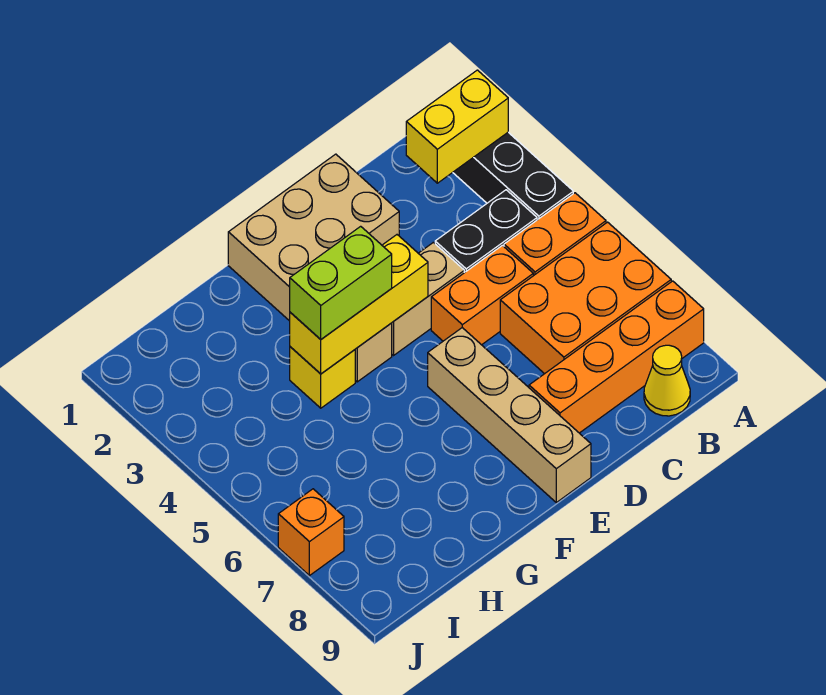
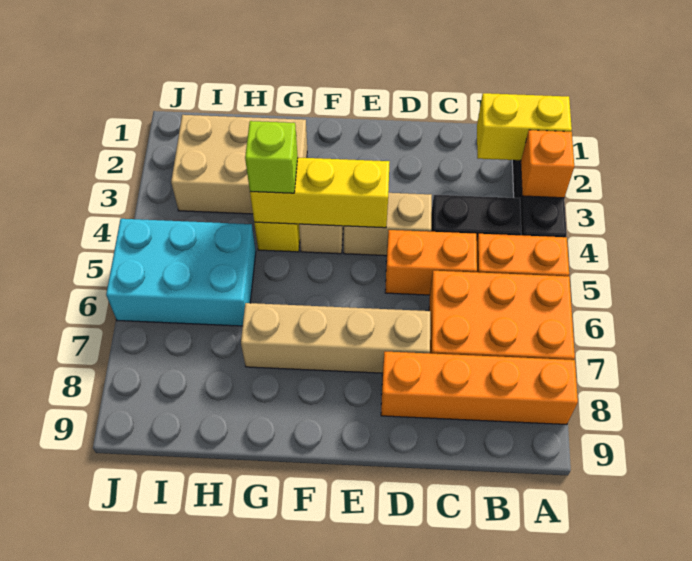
yellow cone B9 level 1 -> none
tan brick D1:F2 level 1 -> tan brick G2:I3 level 1
tan brick E6:E9 level 1 -> tan brick D7:G7 level 1
lime brick F4:G4 level 3 -> lime brick G4 level 3
none -> cyan brick H5:J6 level 1
orange brick J7 level 1 -> orange brick A3 level 2

